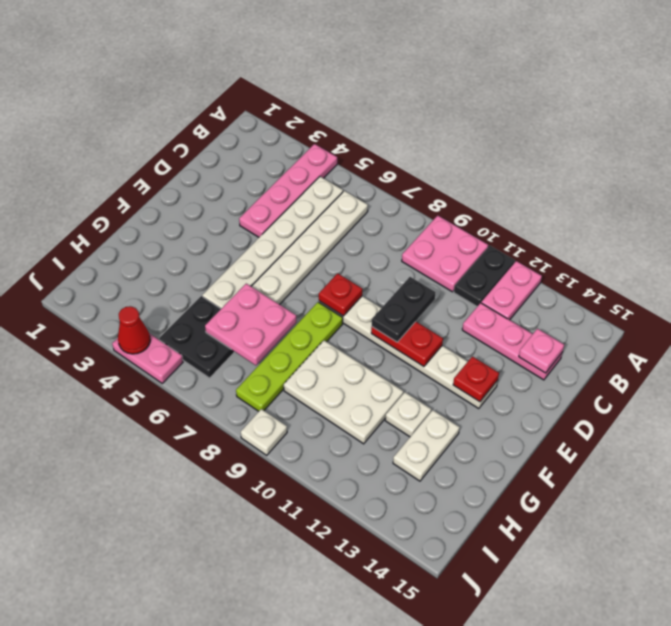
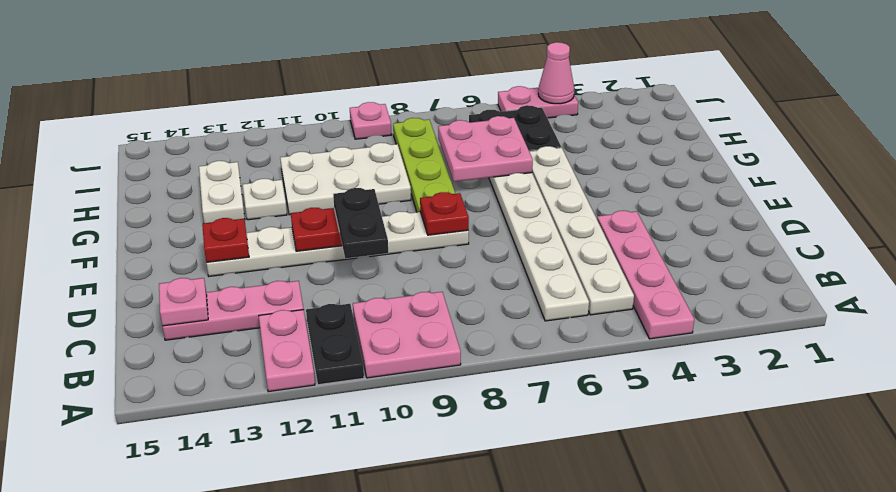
red cone J4 level 2 -> pink cone J4 level 2
white plate J9 level 1 -> pink plate J9 level 1

